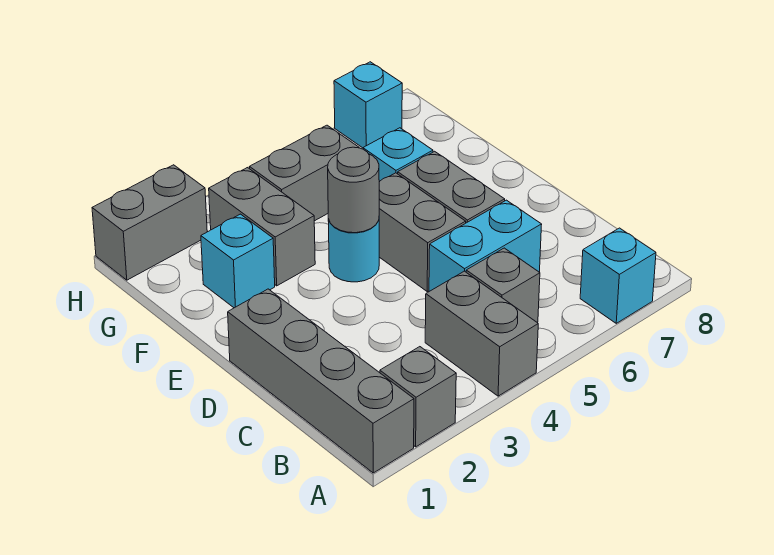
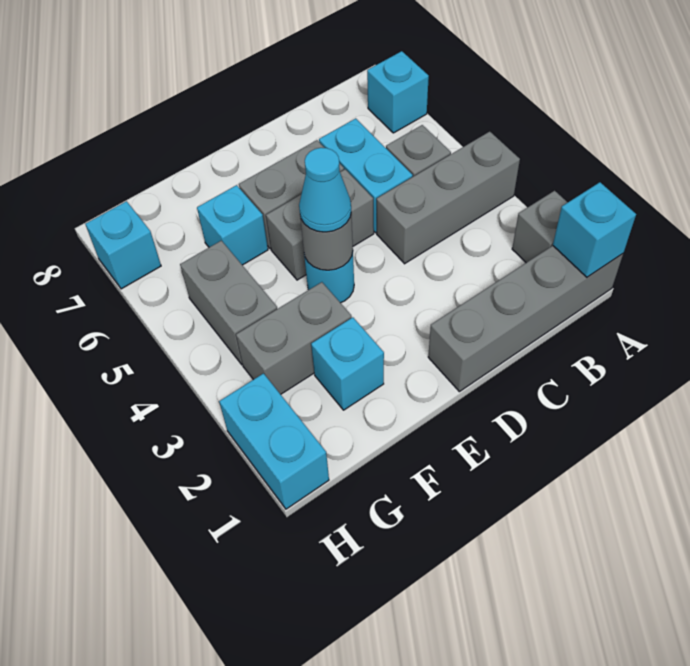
none -> cyan brick A1 level 2
grey brick A4:B4 level 1 -> grey brick A4:C4 level 1
none -> cyan cone E4 level 3
grey brick H1:H2 level 1 -> cyan brick H1:H2 level 1

